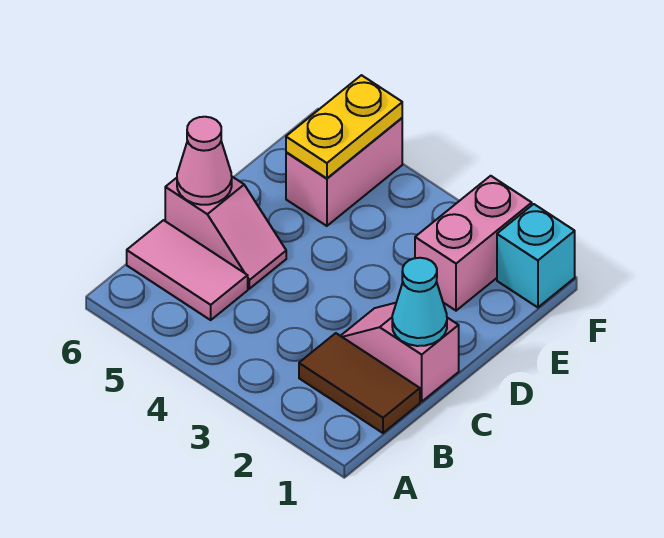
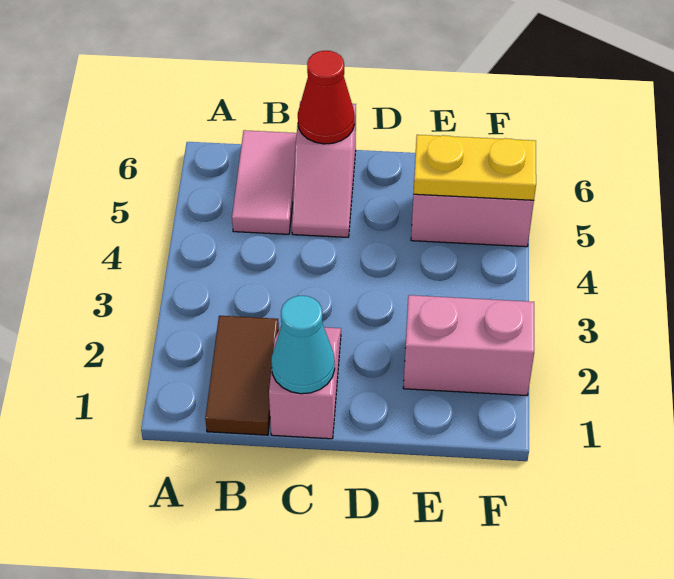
pink cone C6 level 2 -> red cone C6 level 2
cyan brick F1 level 1 -> none

